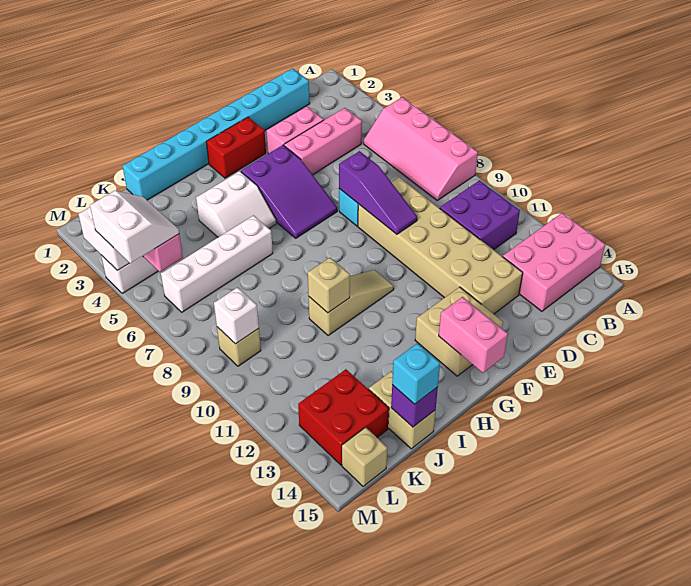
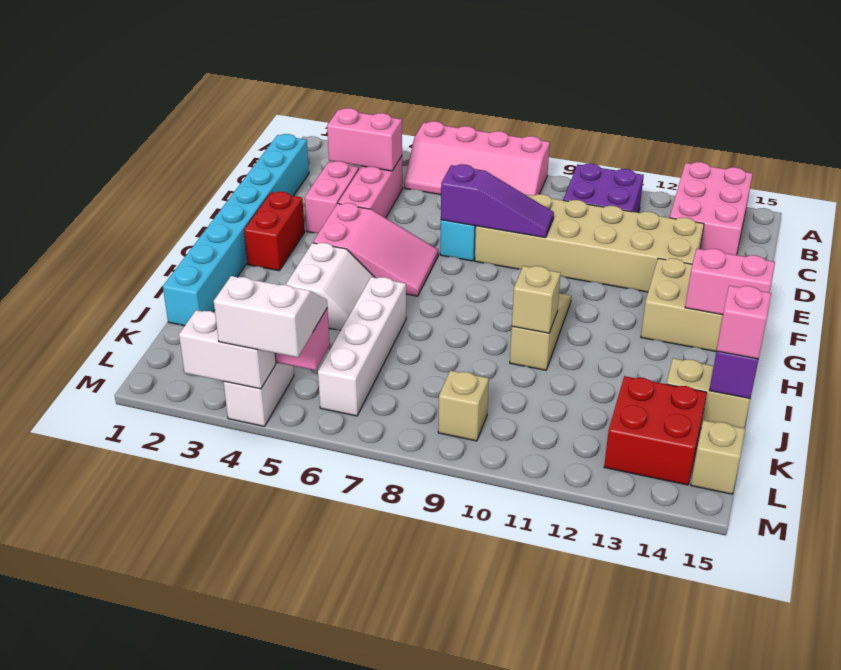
none -> pink brick C3:C4 level 2
purple slope F4:G6 level 1 top 4 -> pink slope F4:G6 level 1 top 4
cyan brick J15 level 3 -> pink brick J15 level 3
white brick L9 level 2 -> none

